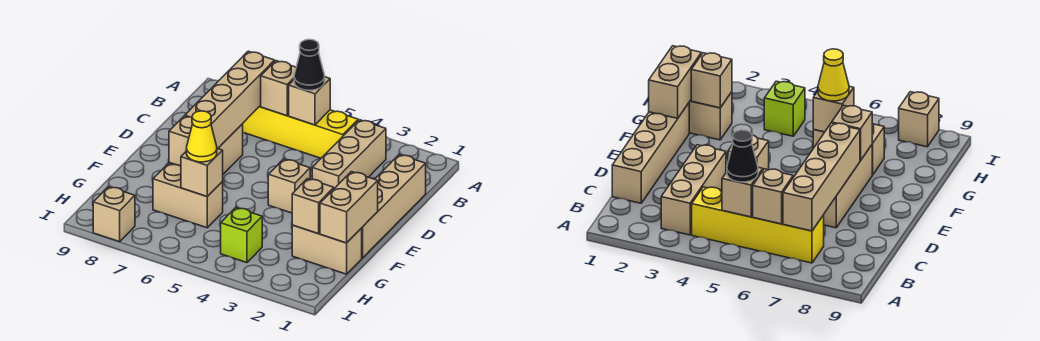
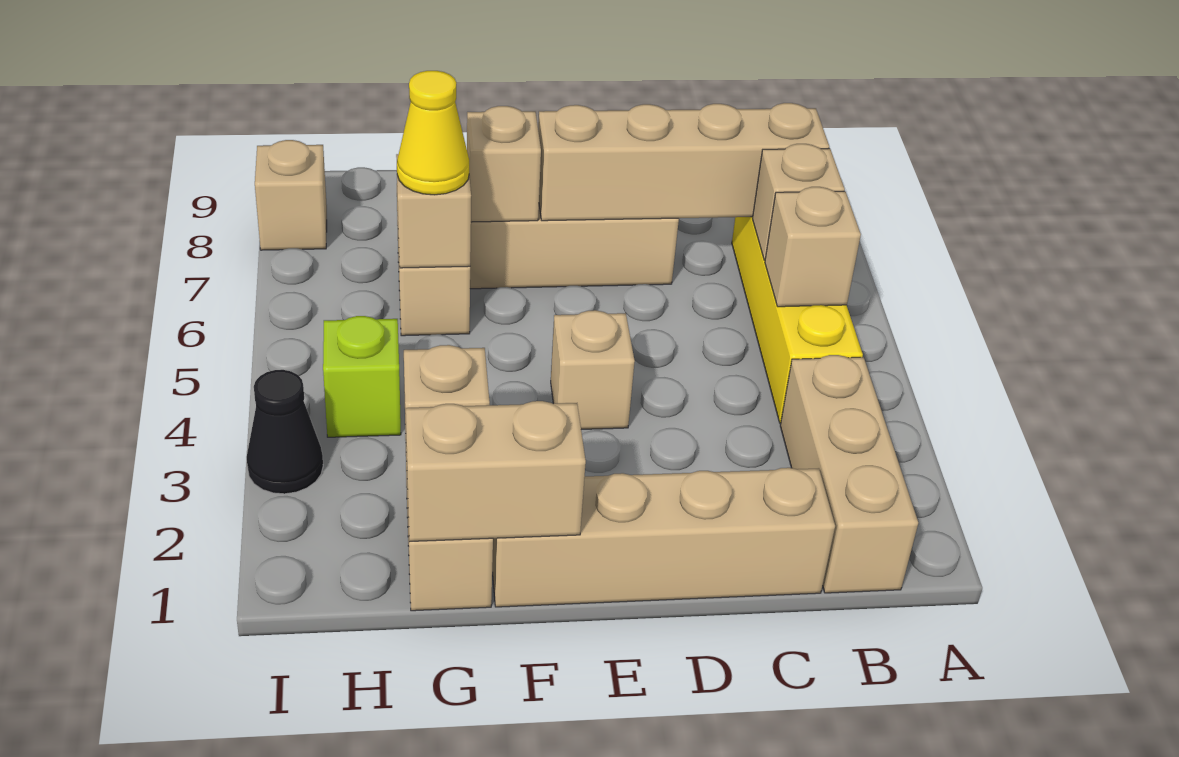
tan brick B3:D3 level 1 -> tan brick B1:B3 level 1
black cone B5 level 3 -> black cone I3 level 1

